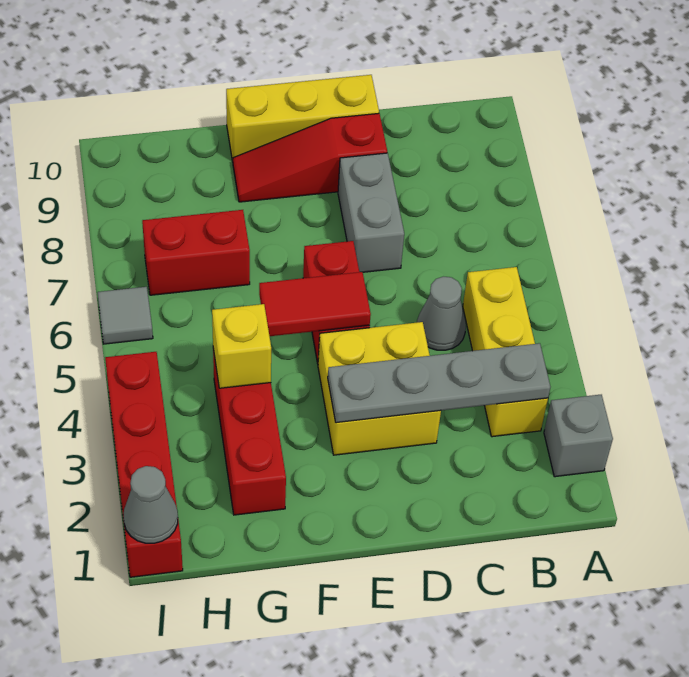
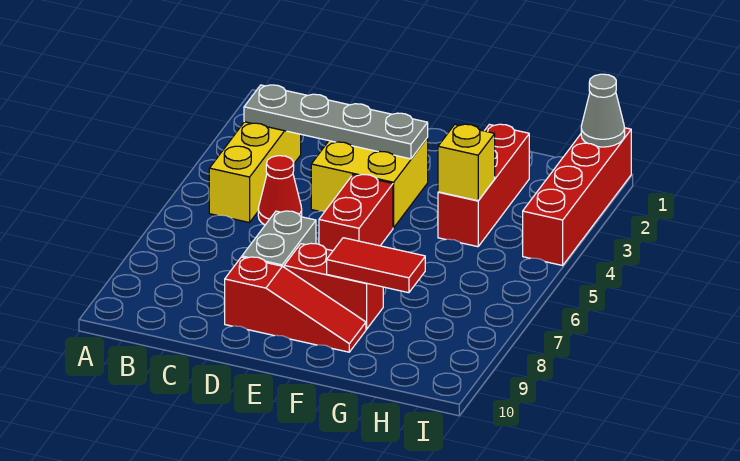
grey brick A2 level 1 -> none
grey cone C5 level 1 -> red cone C5 level 1
yellow brick D10:F10 level 1 -> none
red tile E5:F5 level 2 -> red tile F8:G8 level 2
red brick G7:H7 level 1 -> red brick E8:F8 level 1
grey tile I6 level 1 -> none

